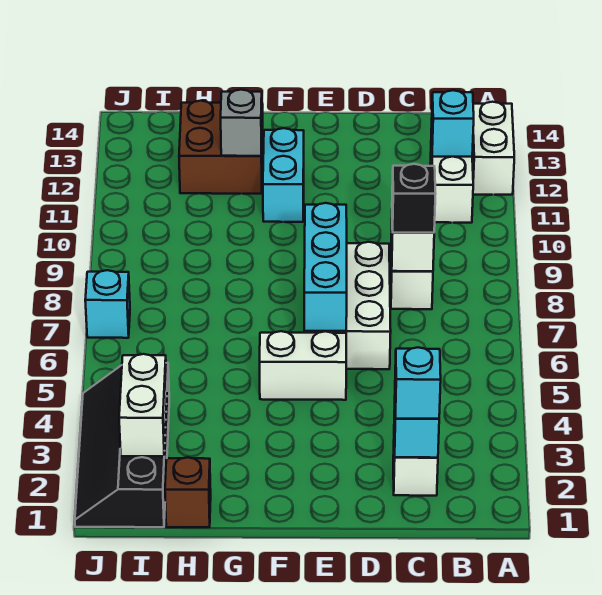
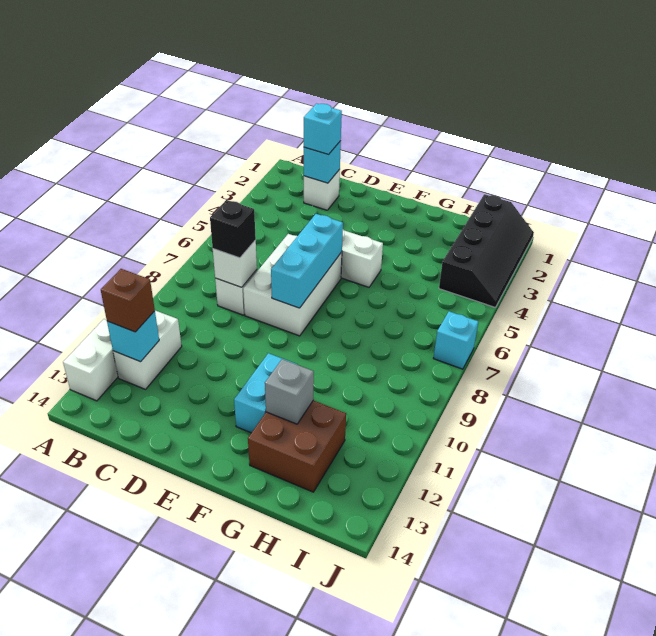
brown brick H1 level 1 -> brown brick B12 level 3
white brick I2:I3 level 2 -> none

